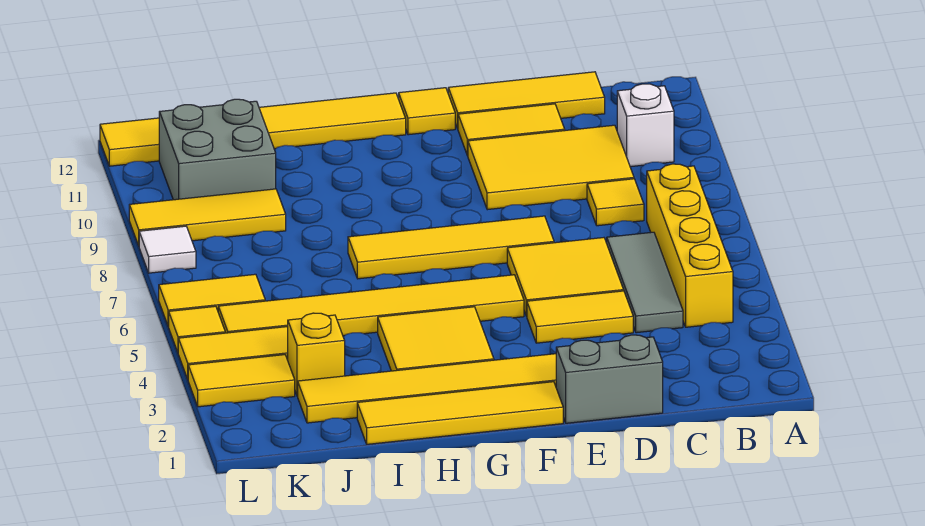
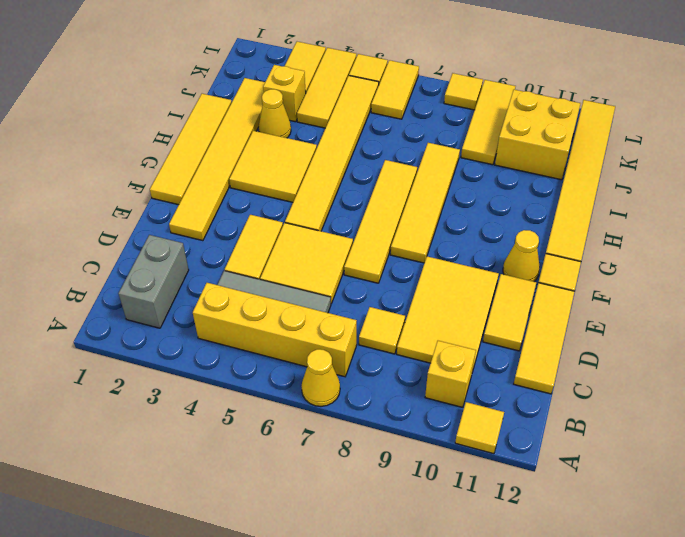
none -> yellow cone A7 level 1
none -> yellow tile A11 level 1
white brick B10 level 1 -> yellow brick B10 level 1
grey brick D1:E1 level 1 -> grey brick B2:C2 level 1
none -> yellow tile F8:I8 level 1
none -> yellow cone F11 level 1
none -> yellow cone I3 level 1
grey brick J10:K11 level 1 -> yellow brick J10:K11 level 1
white tile L8 level 1 -> yellow tile L8 level 1

